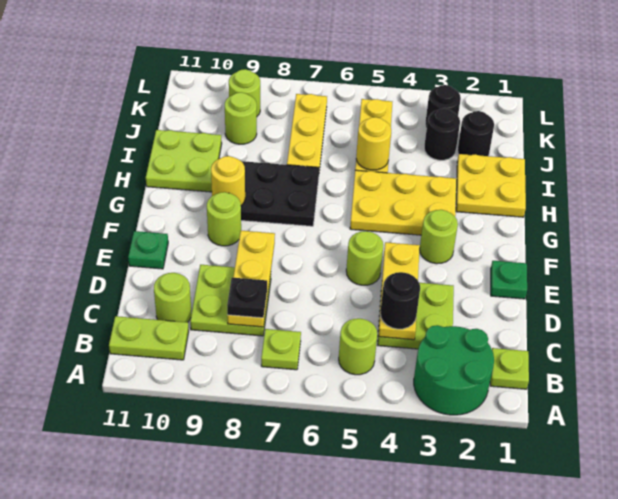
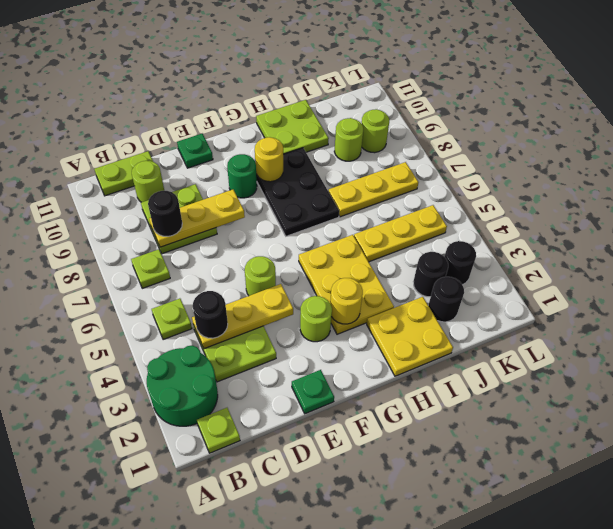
lime round brick B5 level 1 -> lime plate B5 level 1
lime plate B10:B11 level 1 -> lime plate B11:C11 level 1
black plate C8 level 3 -> black round brick C8 level 3
lime round brick F9 level 1 -> green round brick F9 level 1
yellow round brick I5 level 2 -> yellow round brick G3 level 2

